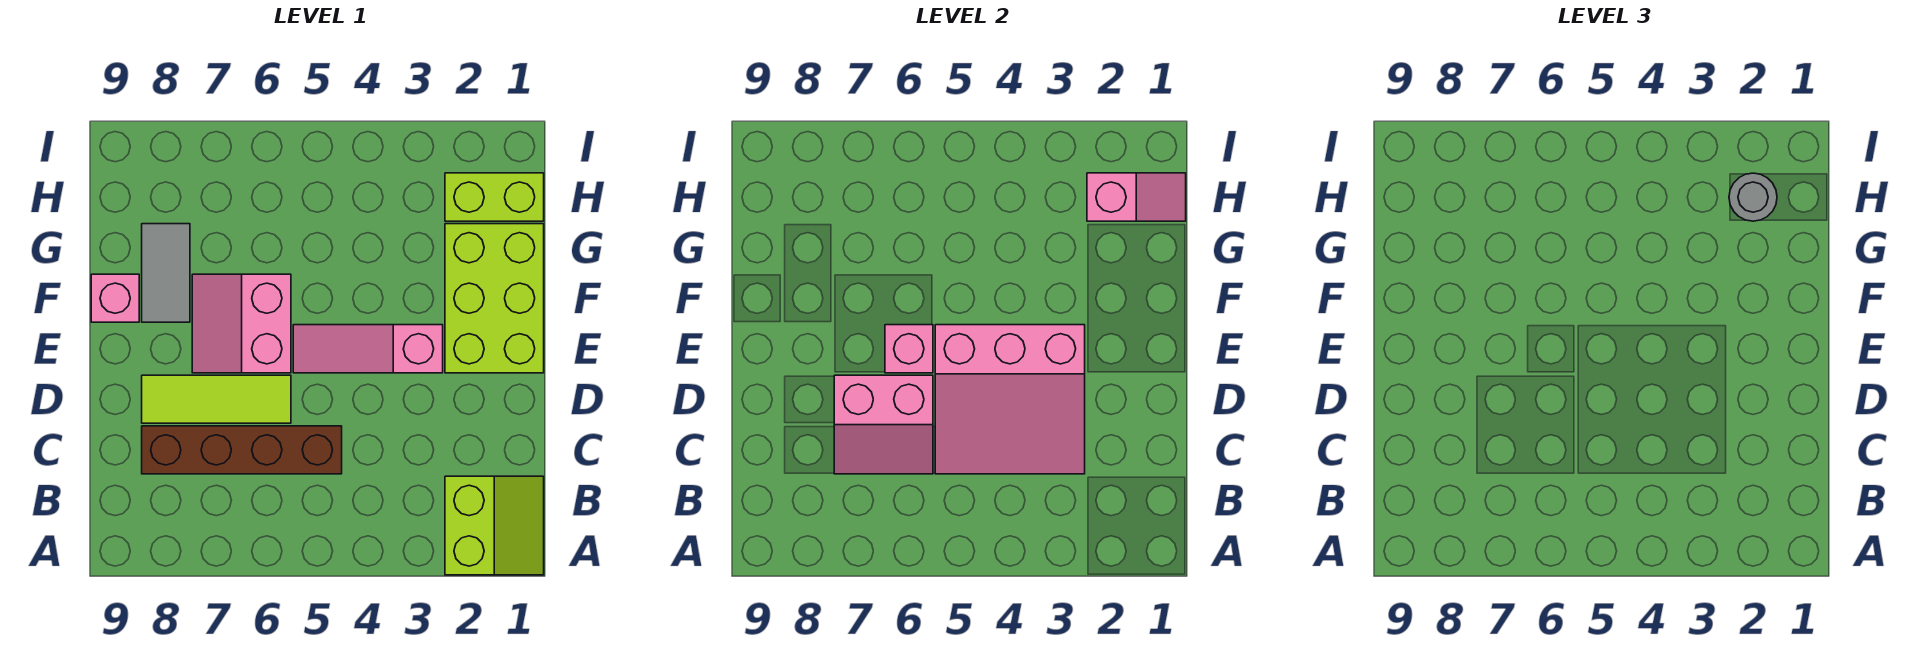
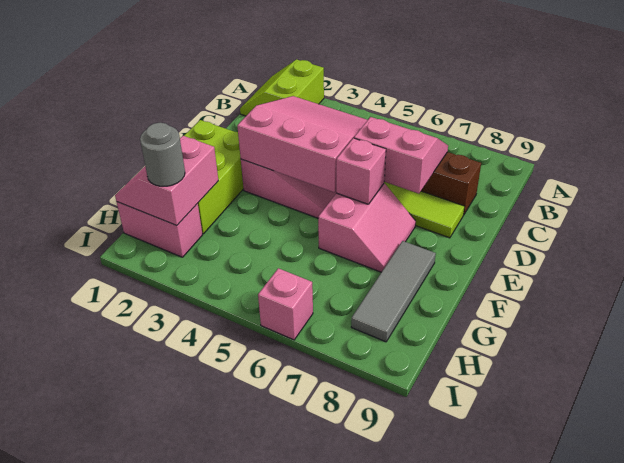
grey tile F8:G8 level 1 -> grey tile F8:H8 level 1
pink brick F9 level 1 -> pink brick I6 level 1
lime brick H1:H2 level 1 -> pink brick H1:H2 level 1
pink slope H1:H2 level 2 top 2 -> pink slope G1:H2 level 2 top 2

